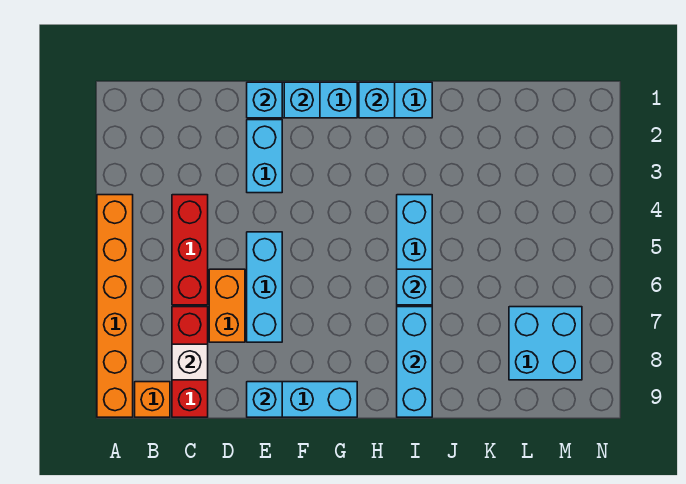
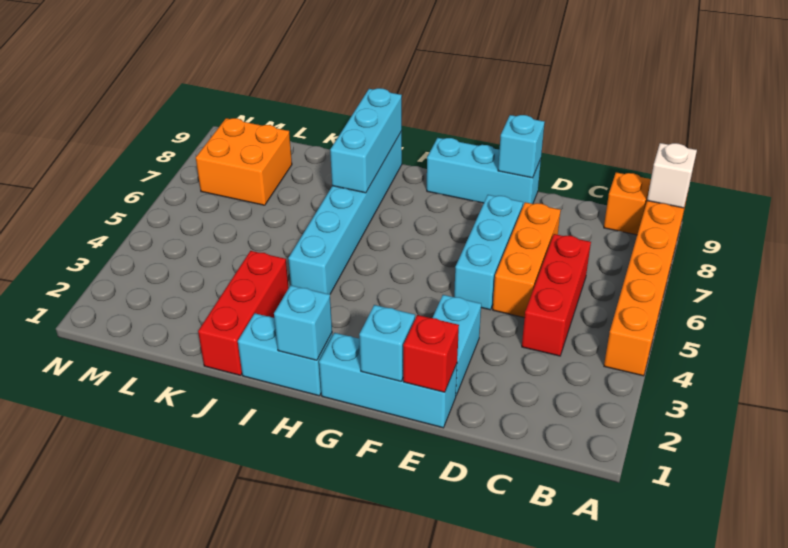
red brick C7:C9 level 1 -> red brick J1:J3 level 1
white brick C8 level 2 -> white brick A9 level 2
orange brick D6:D7 level 1 -> orange brick D5:D7 level 1
cyan brick E1 level 2 -> red brick E1 level 2
cyan brick I6 level 2 -> none
cyan brick L7:M8 level 1 -> orange brick L7:M8 level 1

